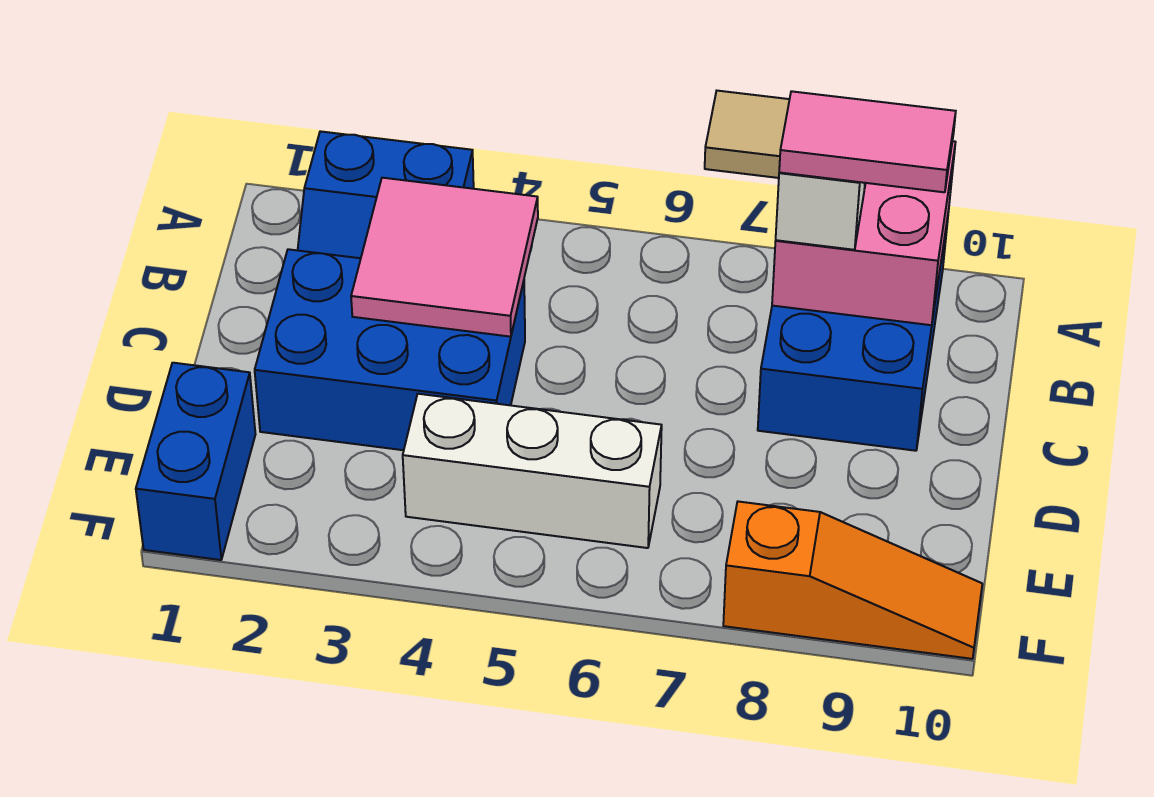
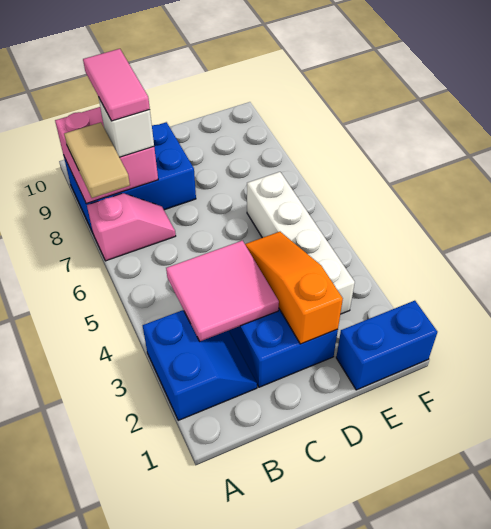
none -> pink slope A7:B7 level 1 top A
white brick E4:E6 level 1 -> white brick E3:E6 level 1
orange slope F8:F10 level 1 top 8 -> orange slope D2:D4 level 2 top 2

